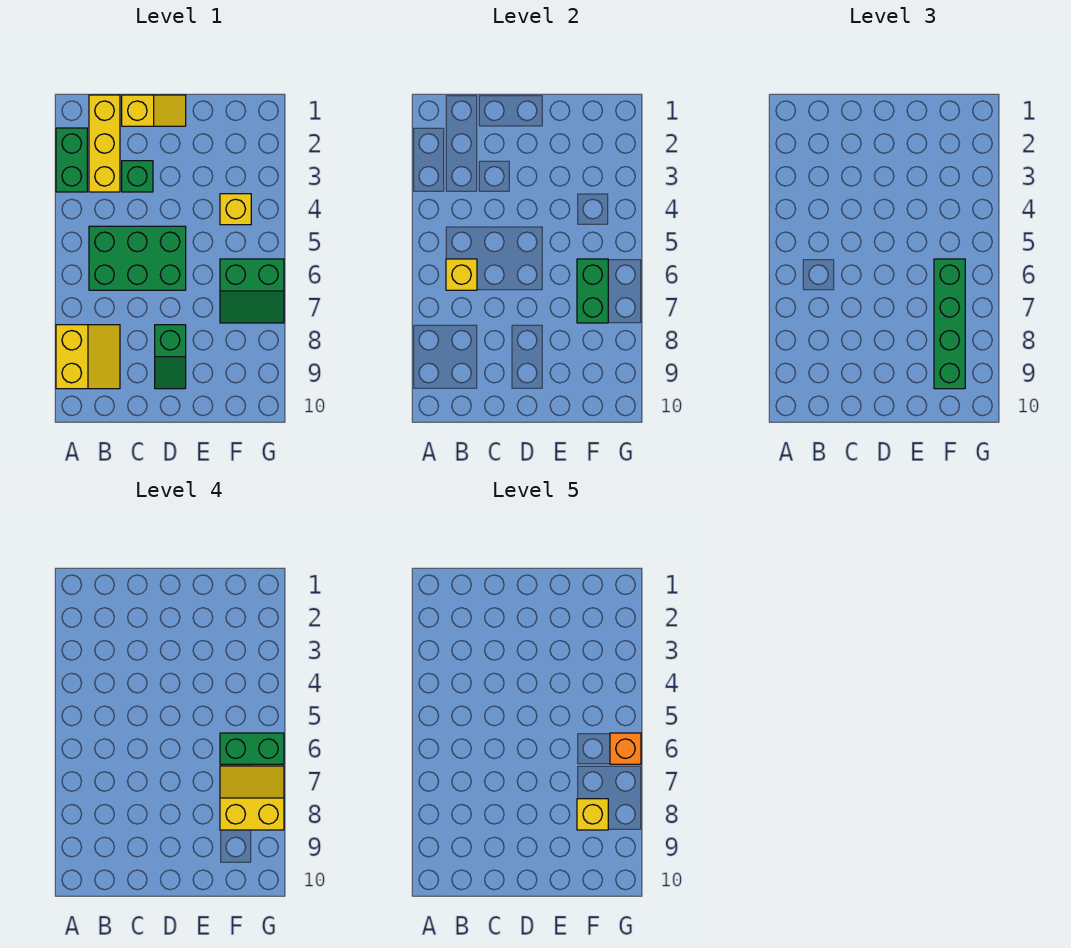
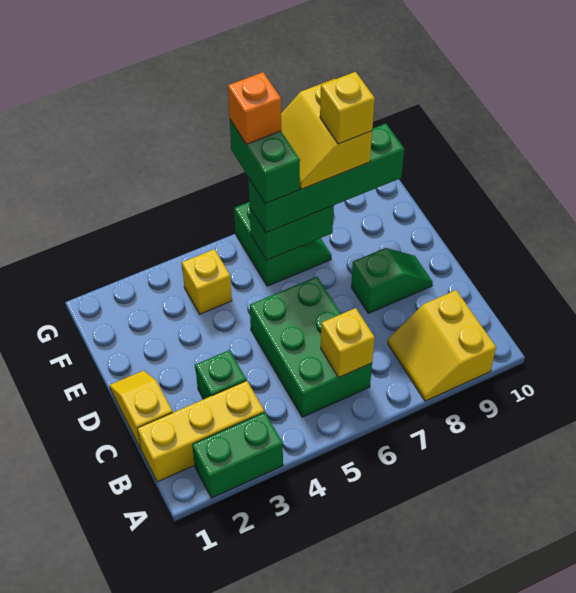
yellow slope A8:B9 level 1 top A -> yellow slope A8:B9 level 1 top 9

